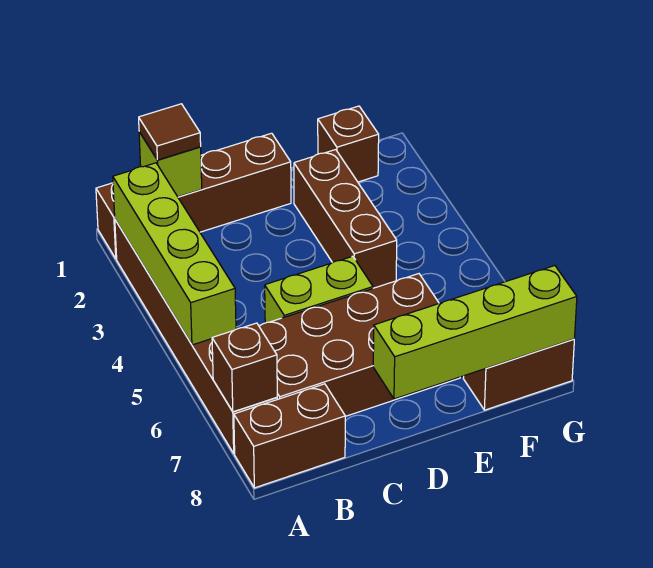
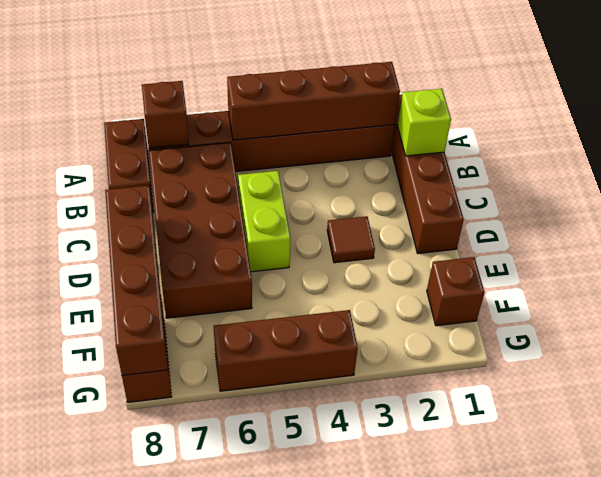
lime brick A2:A5 level 2 -> brown brick A2:A5 level 2
brown tile B1 level 3 -> brown tile D3 level 1
lime brick D8:G8 level 2 -> brown brick D8:G8 level 2
brown brick E2:E4 level 1 -> brown brick G4:G6 level 1

